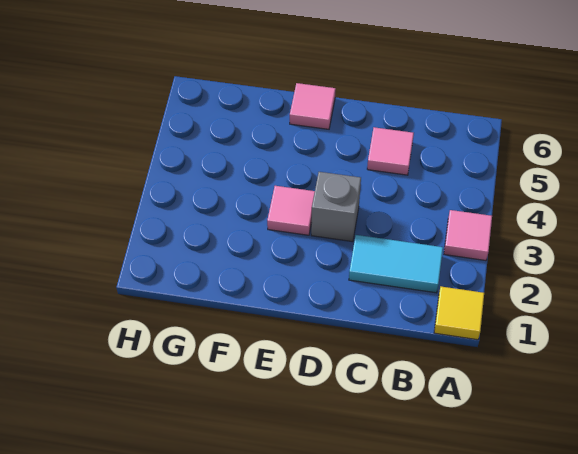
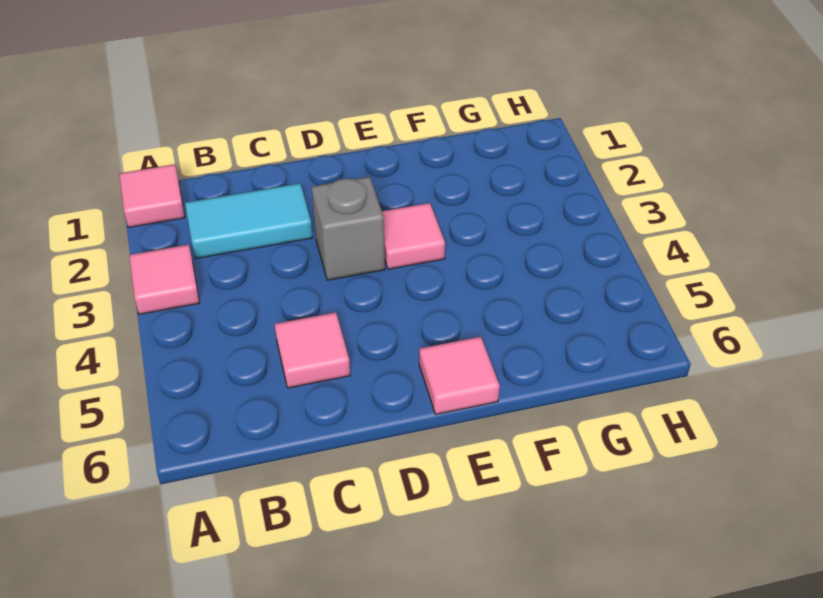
yellow tile A1 level 1 -> pink tile A1 level 1

